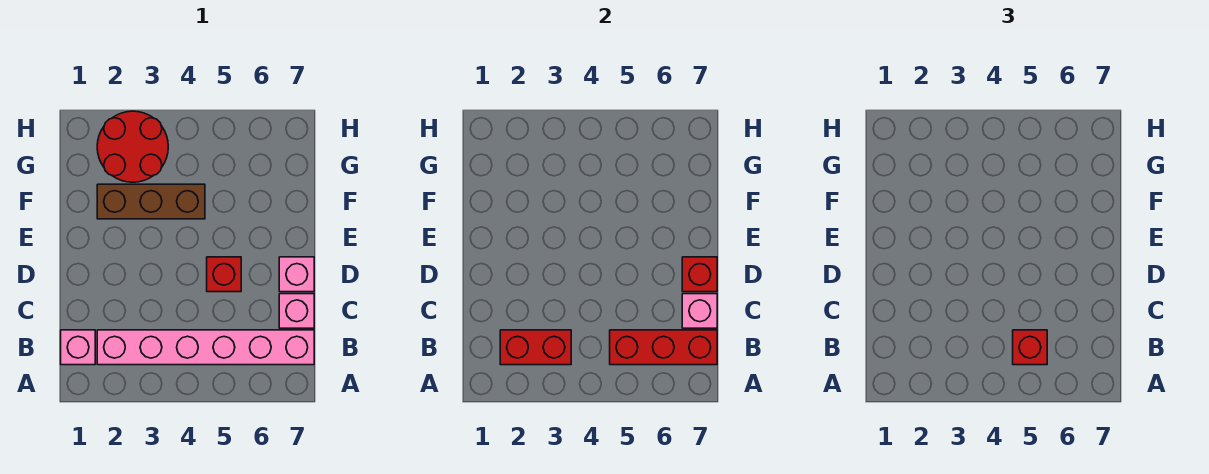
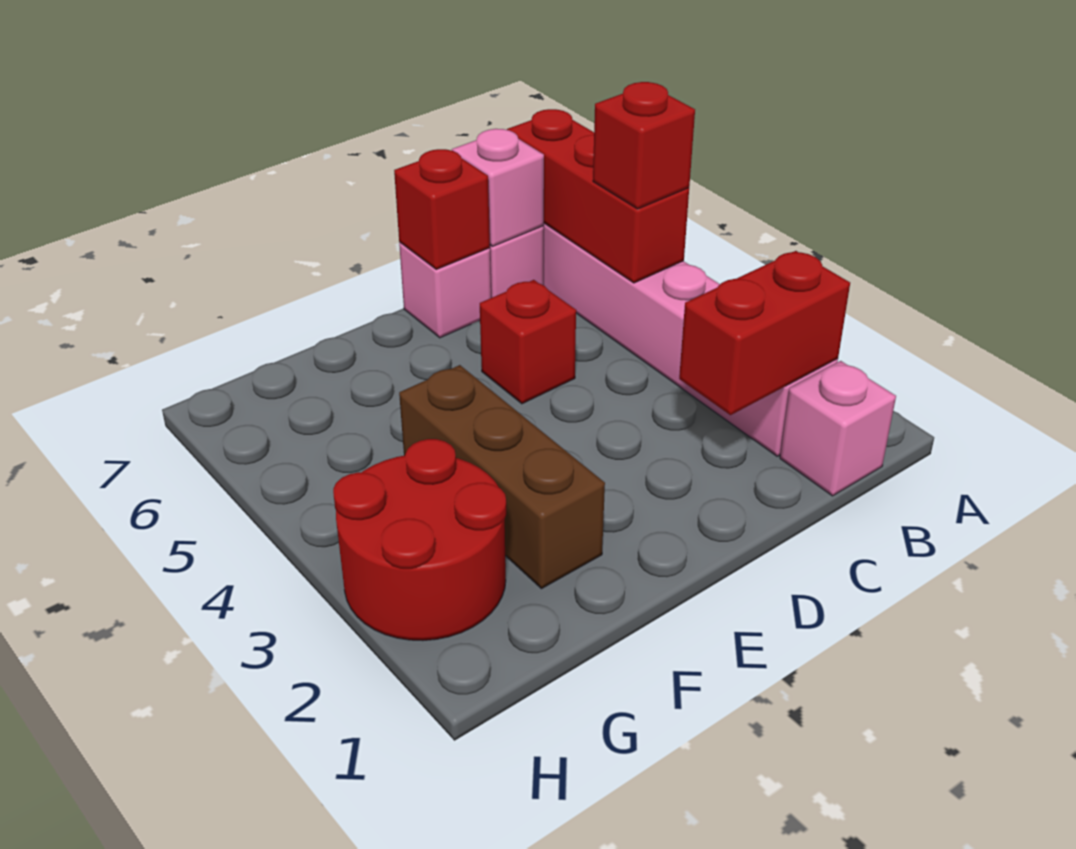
red brick B2:B3 level 2 -> red brick B2:C2 level 2

